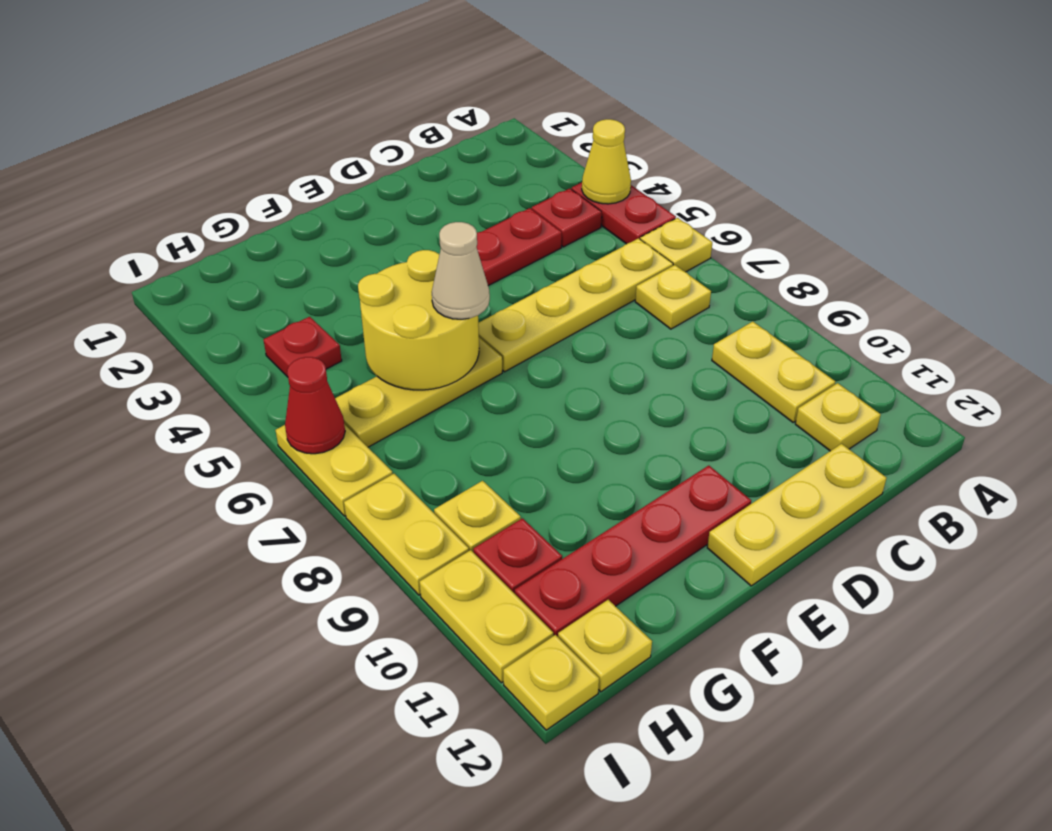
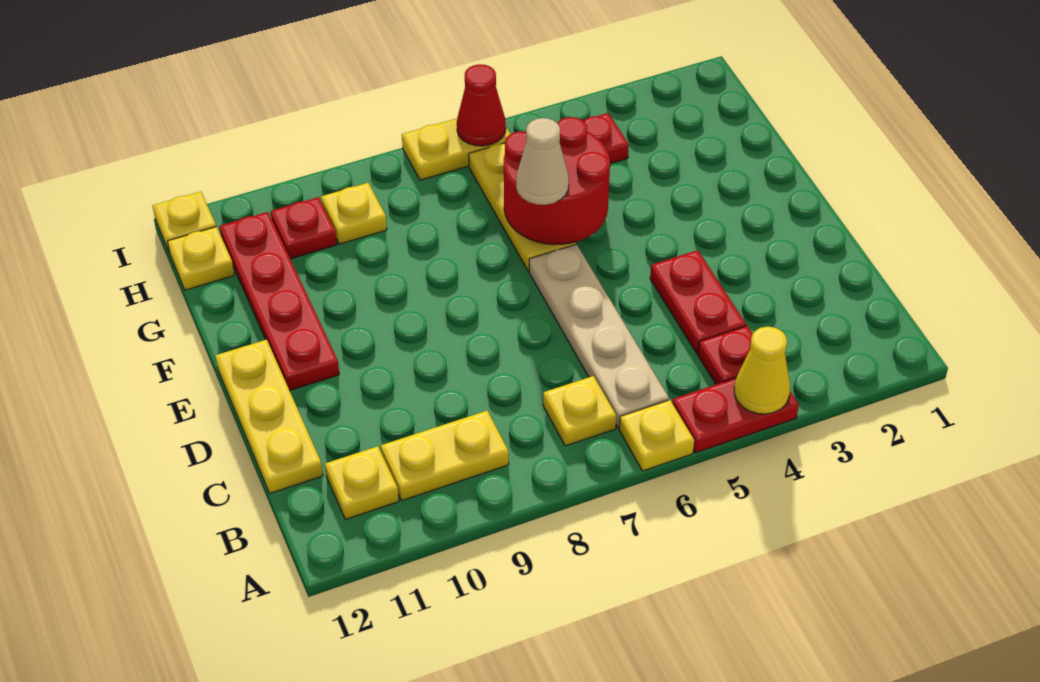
yellow plate B6:E6 level 1 -> tan plate B6:E6 level 1
yellow round brick F5:G6 level 2 -> red round brick F5:G6 level 2
yellow plate I8:I9 level 1 -> none
yellow plate I10:I11 level 1 -> none

